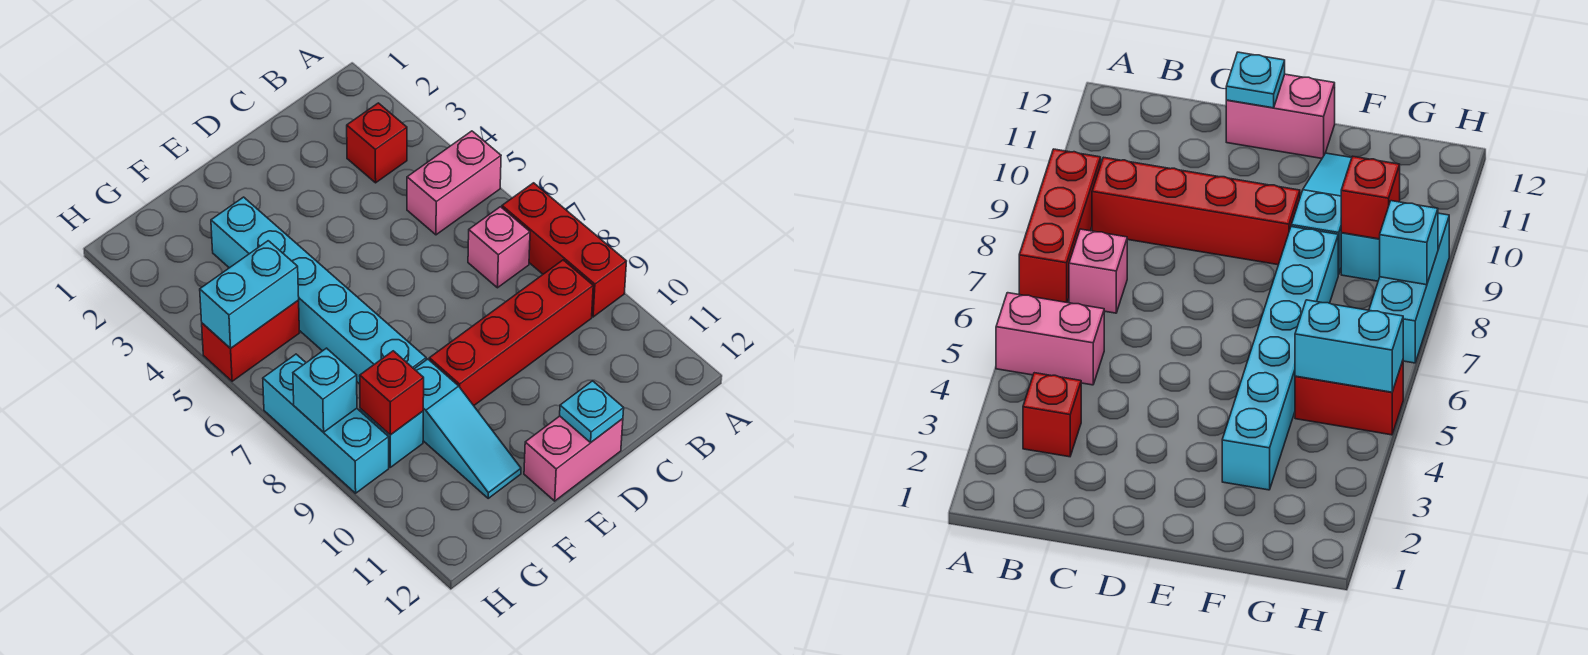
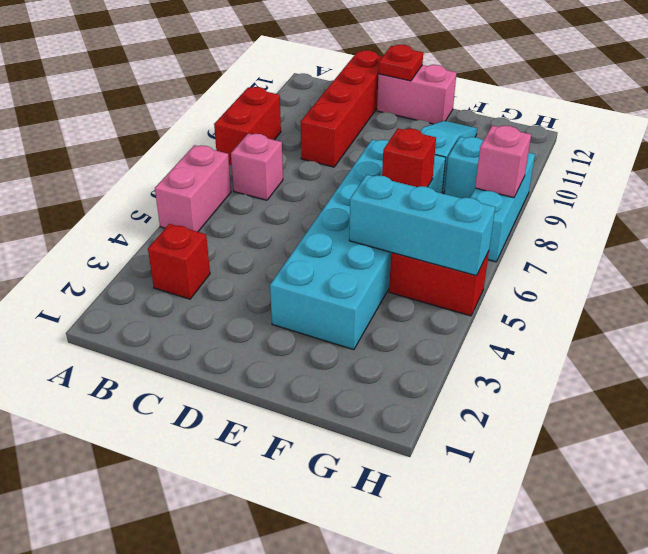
pink brick A5:B5 level 1 -> pink brick A5:A6 level 1
red brick A7:A9 level 1 -> red brick A8:A9 level 1
red brick B9:E9 level 1 -> red brick C9:C12 level 1
cyan plate D12 level 2 -> red plate D12 level 2
cyan brick F3:F8 level 1 -> cyan brick E3:F8 level 1
cyan brick G5:H5 level 2 -> cyan brick F5:H5 level 2
red brick G9 level 2 -> red brick F7 level 2
cyan brick H8 level 2 -> pink brick H8 level 2

